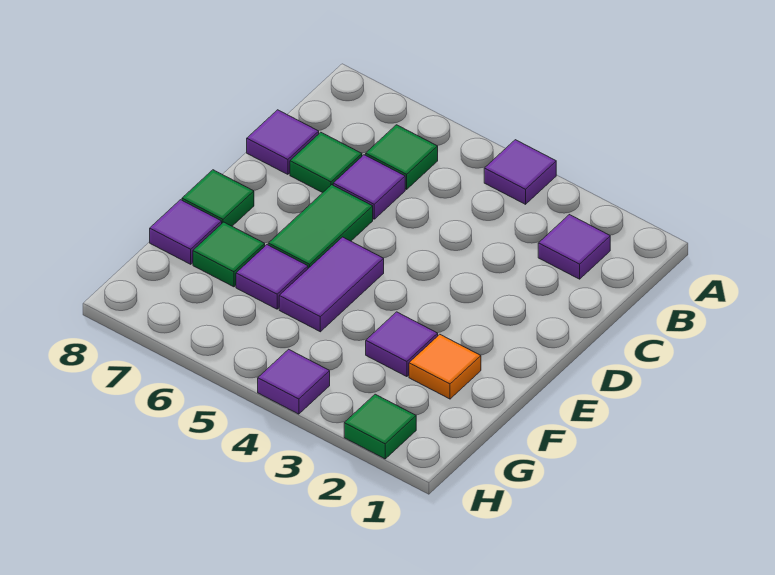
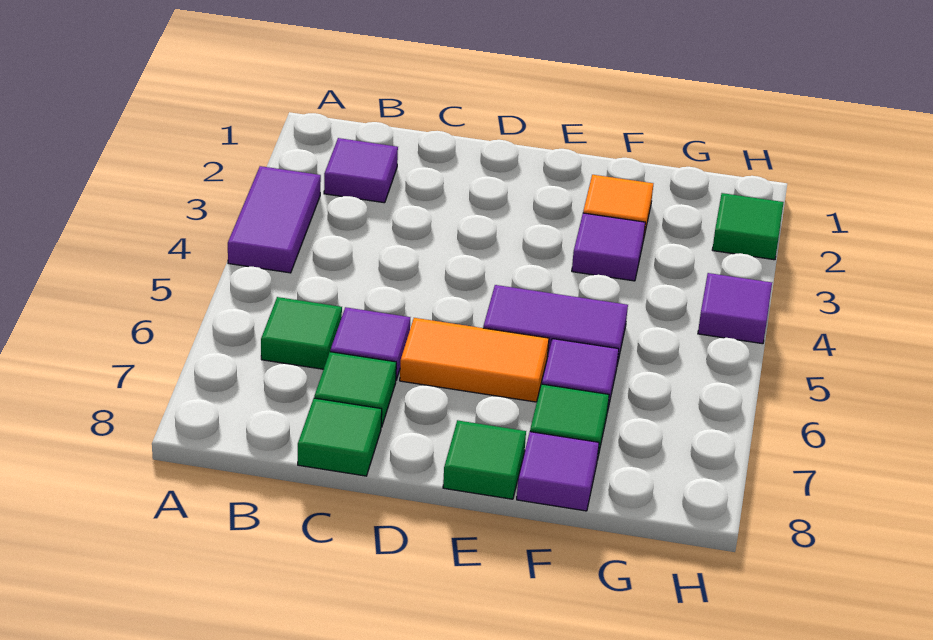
purple tile A4 level 1 -> purple tile A3:A4 level 1
purple tile C8 level 1 -> green tile C8 level 1
green tile D6:E6 level 1 -> orange tile D6:E6 level 1

